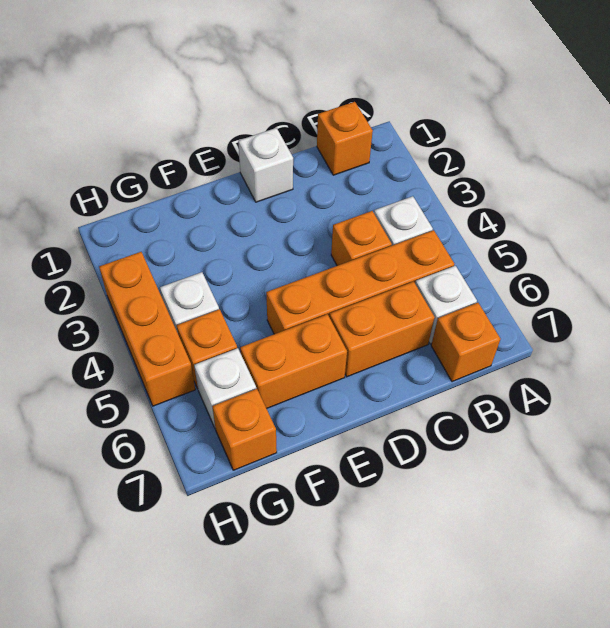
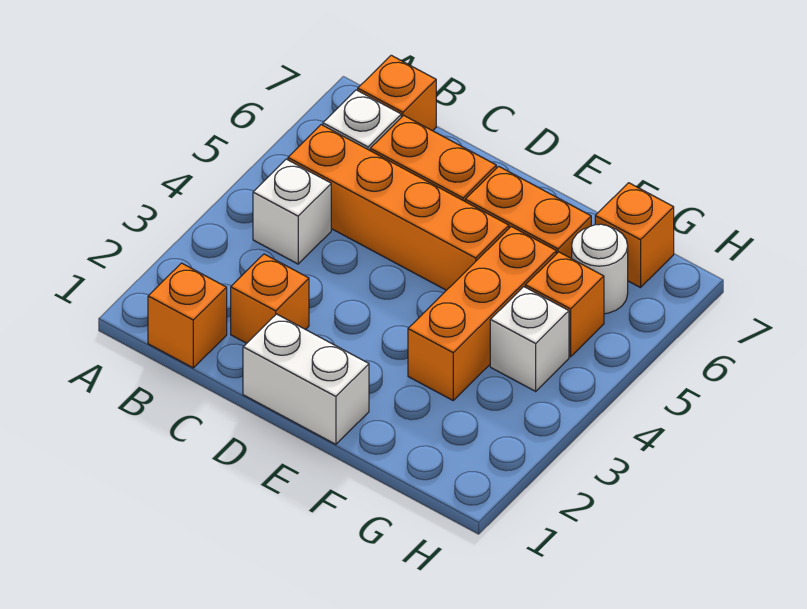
orange brick C4 level 1 -> orange brick C2 level 1
white brick D1 level 1 -> white brick D1:E1 level 1
white brick G6 level 1 -> white round brick G6 level 1
orange brick H3:H5 level 1 -> orange brick F3:F5 level 1

